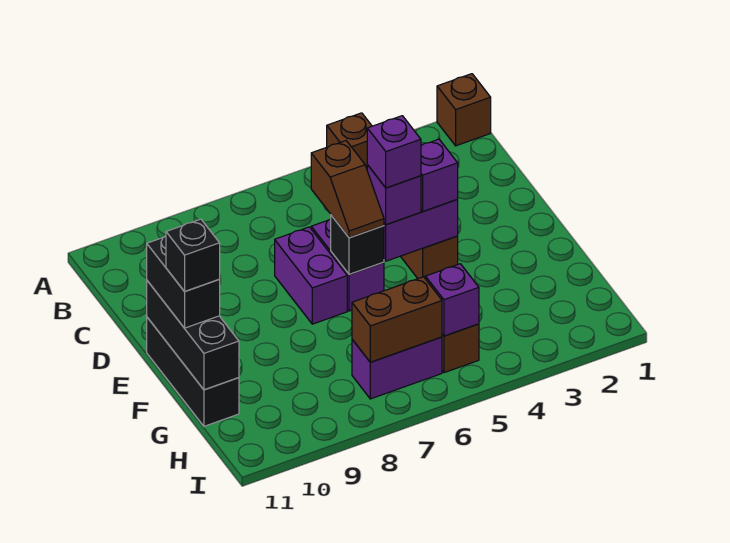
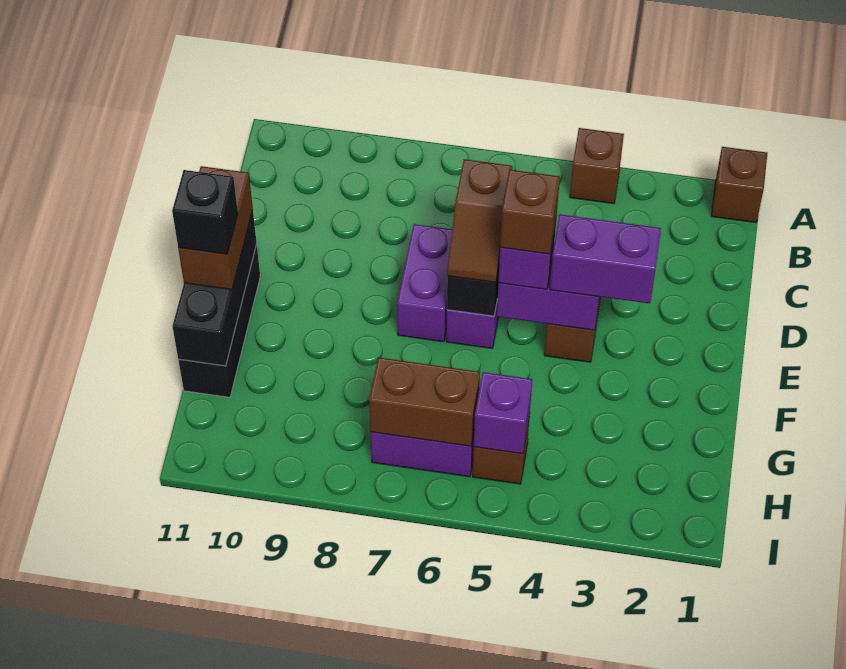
purple brick E4 level 3 -> purple brick E3:E4 level 3
purple brick E5 level 4 -> brown brick E5 level 4
black brick E11:F11 level 3 -> brown brick E11:F11 level 3

